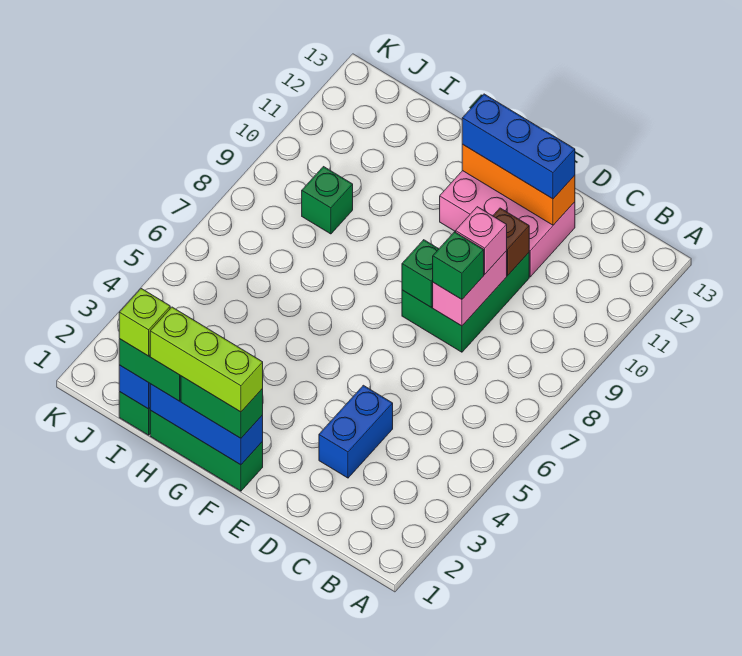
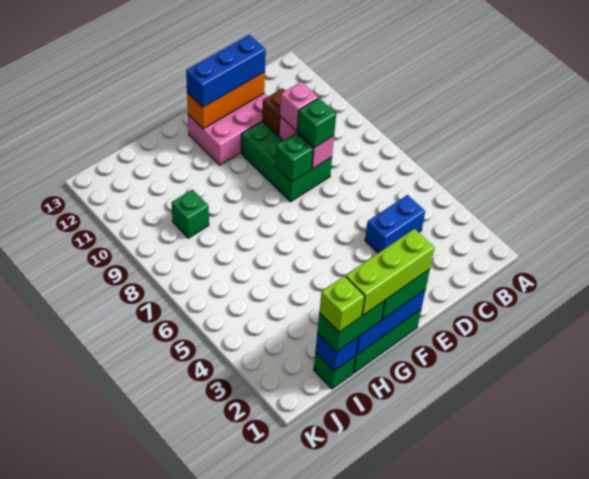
blue brick D3:D4 level 1 -> blue brick C4:D4 level 1

